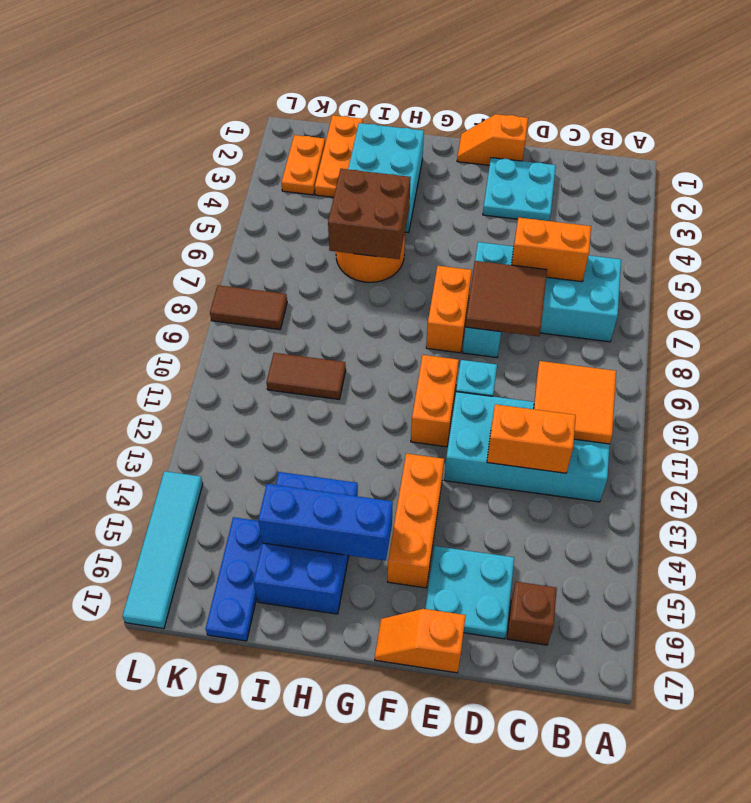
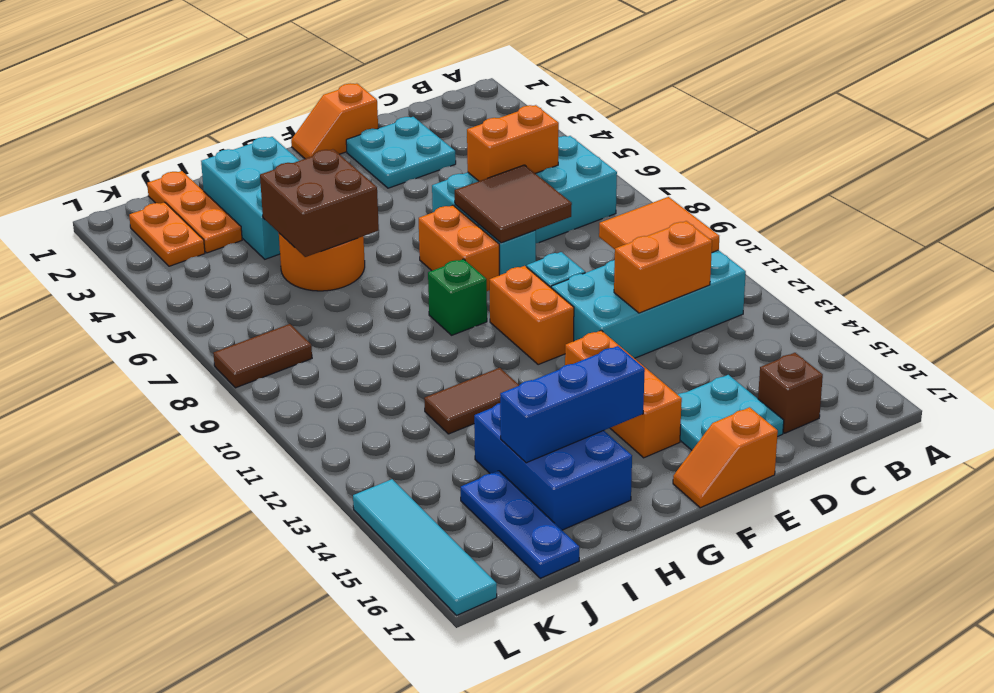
none -> green brick G9 level 1
brown tile I10:J10 level 1 -> brown tile H12:I12 level 1

